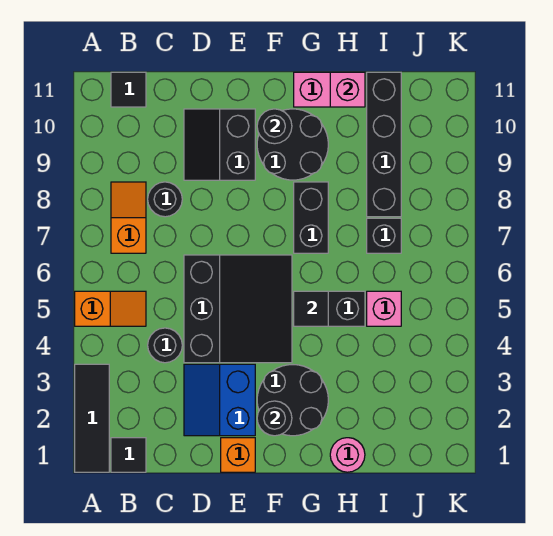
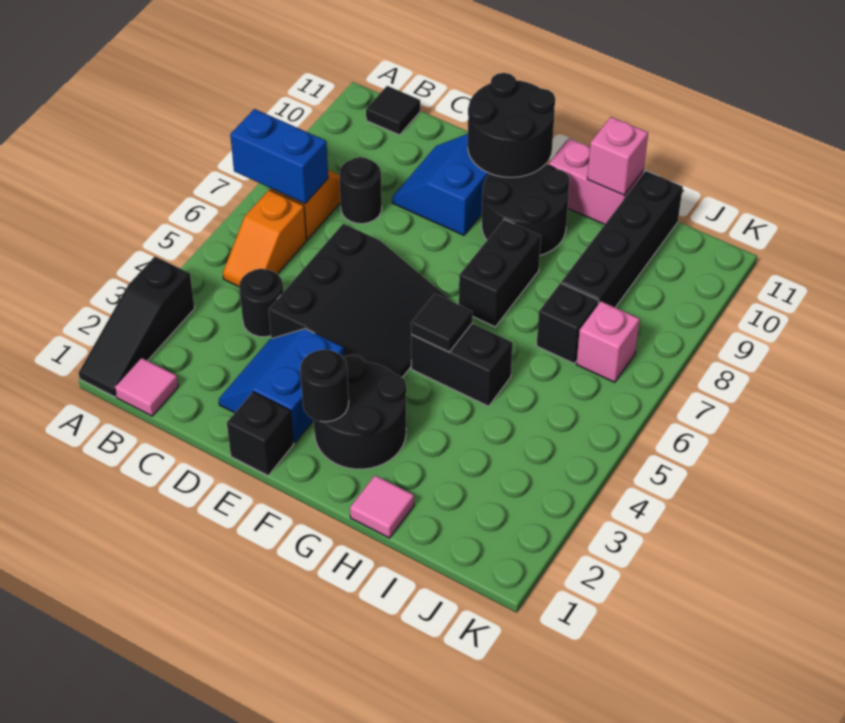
black tile A1:A3 level 1 -> black slope A1:A3 level 1 top 3
orange slope A5:B5 level 1 top A -> orange slope B5:B6 level 1 top 6
none -> blue brick A7:B7 level 2
black tile B1 level 1 -> pink tile B1 level 1
black slope D9:E10 level 1 top E -> blue slope D9:E10 level 1 top E
orange brick E1 level 1 -> black brick E1 level 1
black round brick F10 level 2 -> black round brick E10:F11 level 2
pink round brick H1 level 1 -> pink tile H1 level 1
pink brick I5 level 1 -> pink brick J7 level 1

